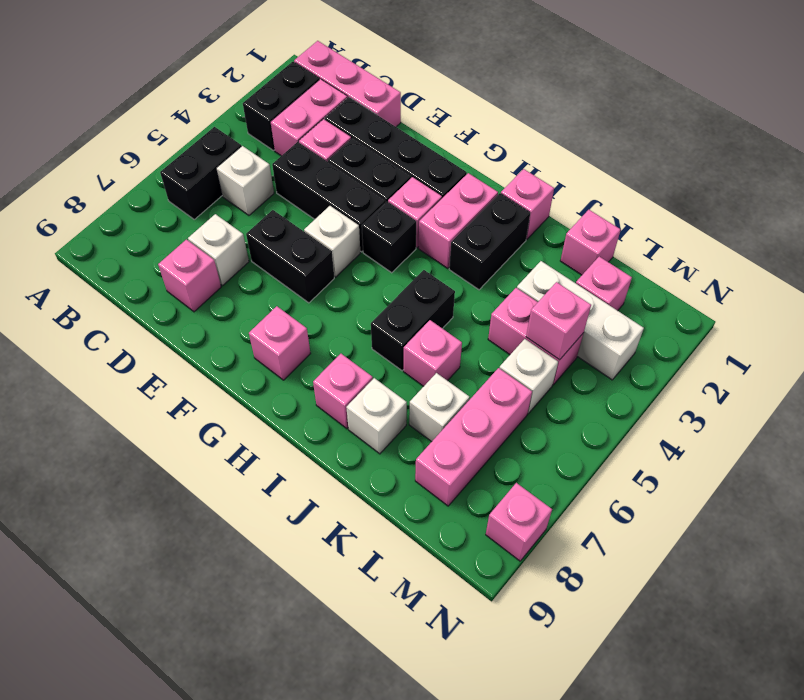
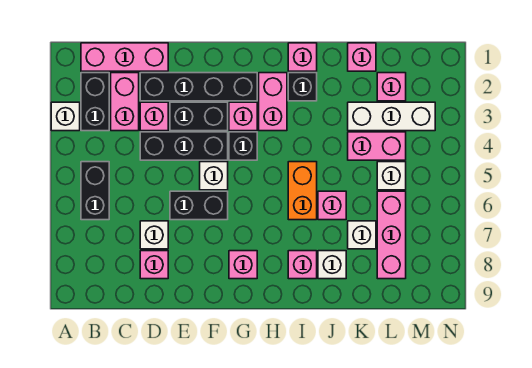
white brick C5 level 1 -> white brick A3 level 1
black brick I2:I3 level 1 -> black brick I2 level 1
black brick I5:I6 level 1 -> orange brick I5:I6 level 1
pink brick L4 level 2 -> none
pink brick N8 level 1 -> none

